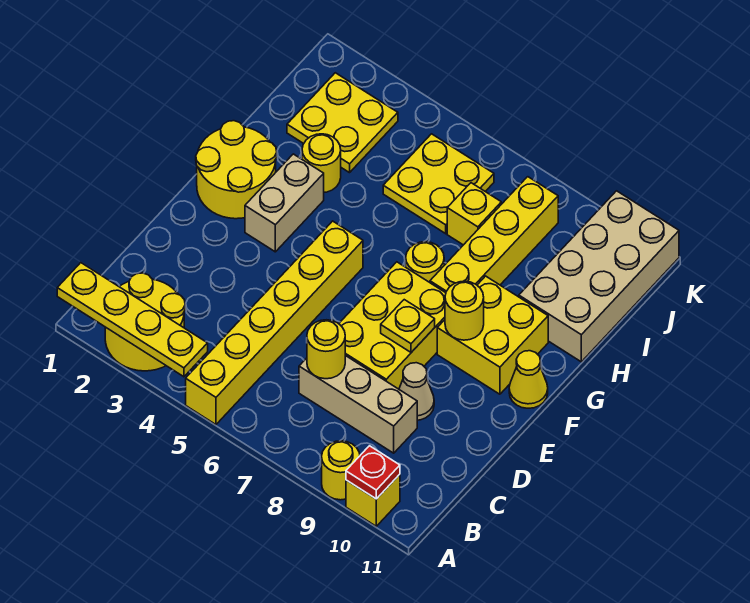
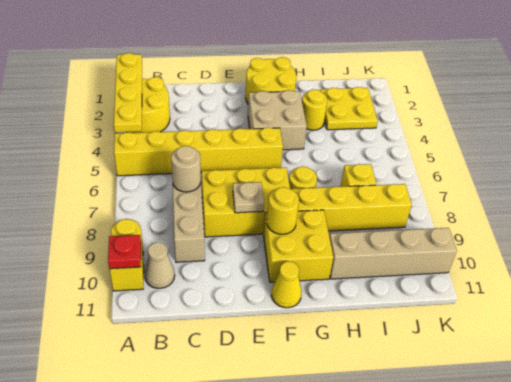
yellow round brick C7 level 2 -> tan round brick C7 level 2
tan cone D9 level 1 -> tan cone B10 level 1
yellow plate E8 level 2 -> tan plate E8 level 2
tan brick F3:G3 level 1 -> tan brick F3:G4 level 1
tan brick H10:K11 level 1 -> tan brick H10:K10 level 1
yellow plate I5:J6 level 1 -> none

